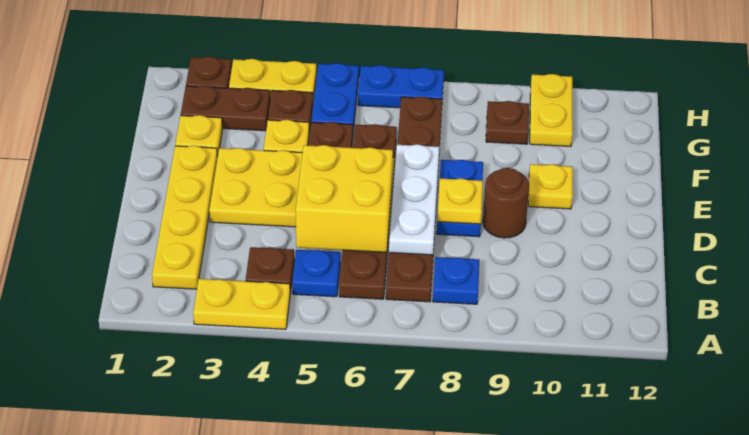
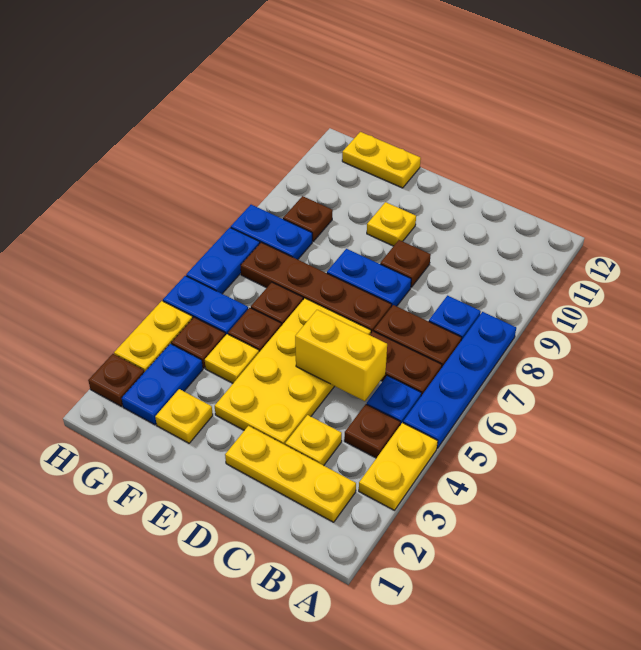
none -> blue plate A5:A8 level 1
yellow plate B2:E2 level 1 -> yellow plate B2:D2 level 1
yellow brick C5:D6 level 2 -> yellow brick C5:D5 level 2
white plate C7:E7 level 2 -> none
yellow plate D8 level 2 -> yellow plate C3 level 1
brown round brick D9 level 1 -> brown plate D9 level 1
brown plate G2:G3 level 1 -> blue plate G2:G3 level 1
none -> blue plate G8:H8 level 1
yellow plate G10:H10 level 1 -> yellow plate F12:G12 level 1

